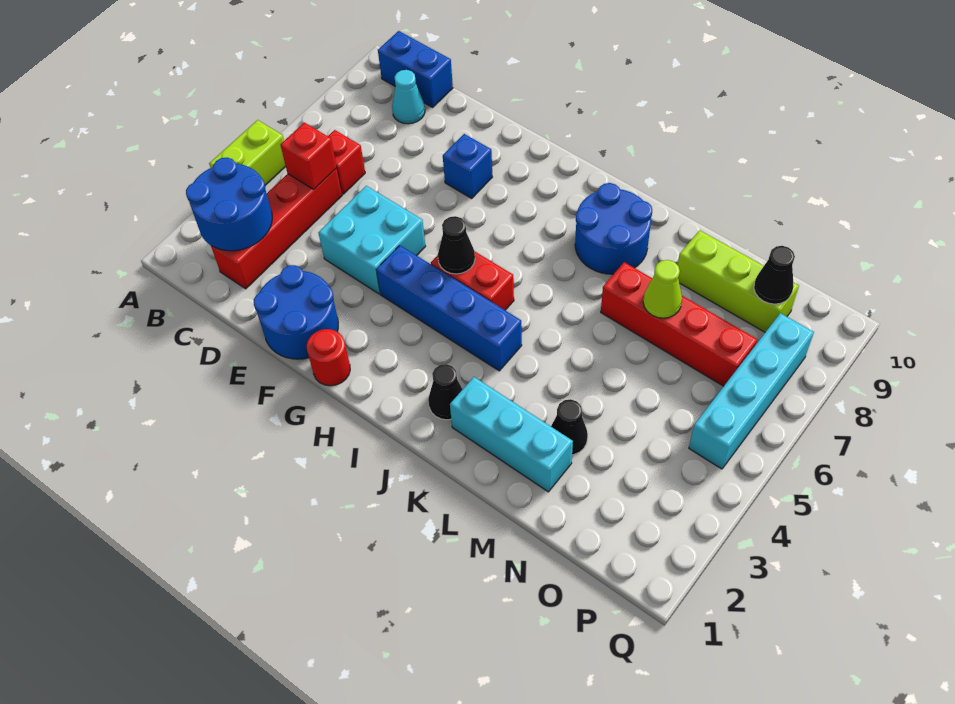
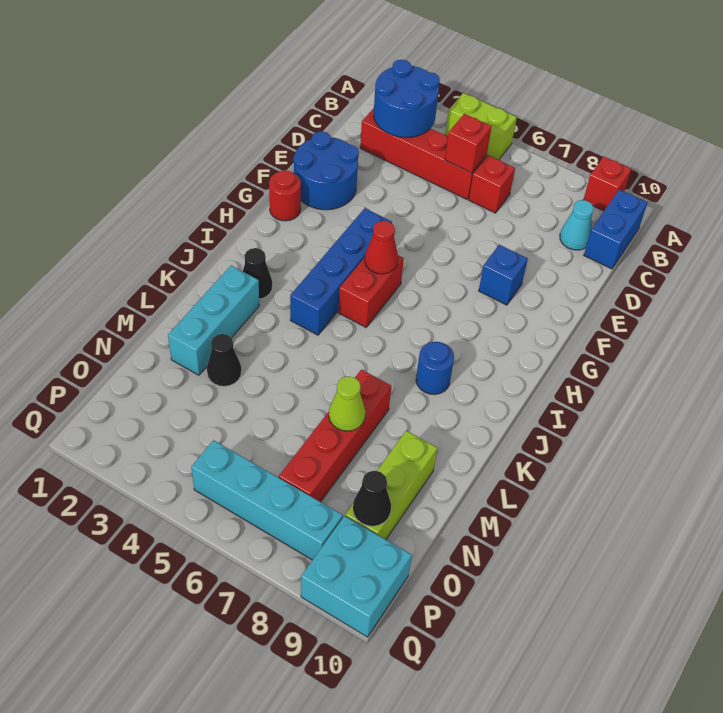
none -> red brick A9 level 1
cyan brick E4:F5 level 1 -> cyan brick P9:Q10 level 1
black cone H5 level 2 -> red cone H5 level 2
blue round brick J8:K9 level 1 -> blue round brick J8 level 1

